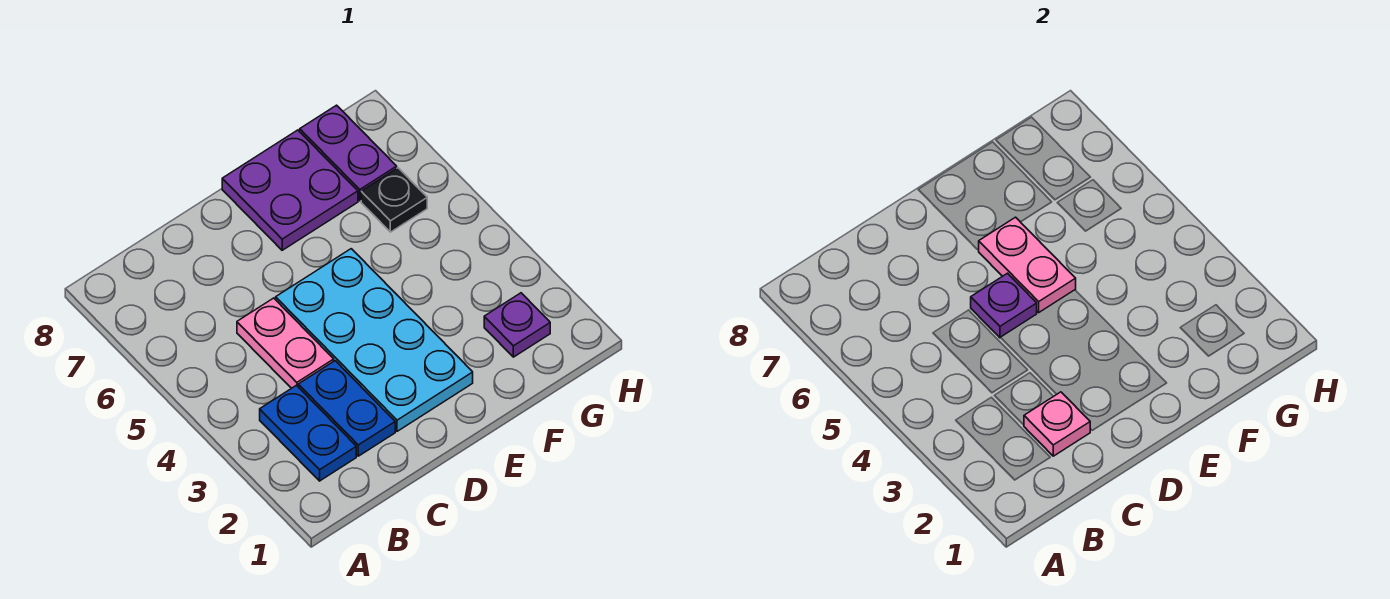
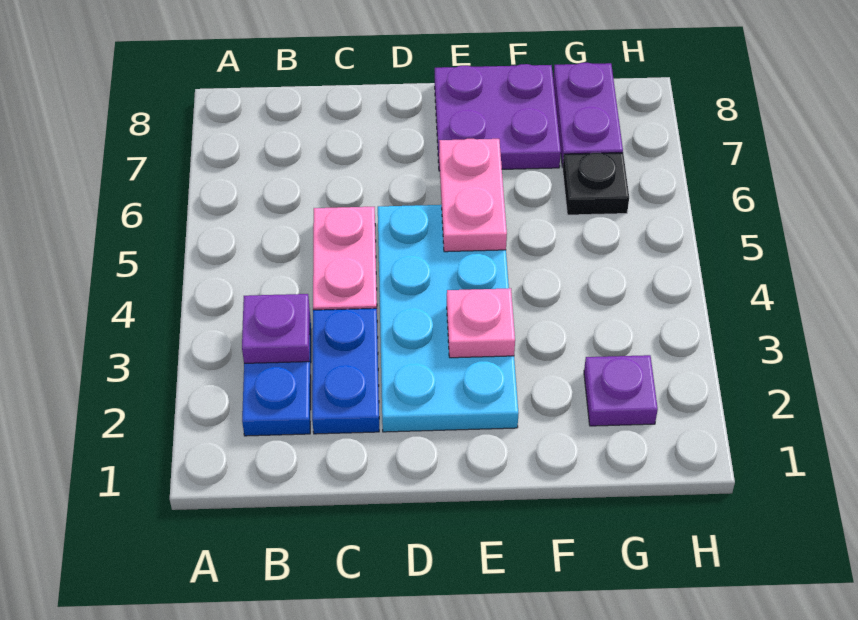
pink plate C2 level 2 -> pink plate E3 level 2
purple plate D5 level 2 -> purple plate B3 level 2

